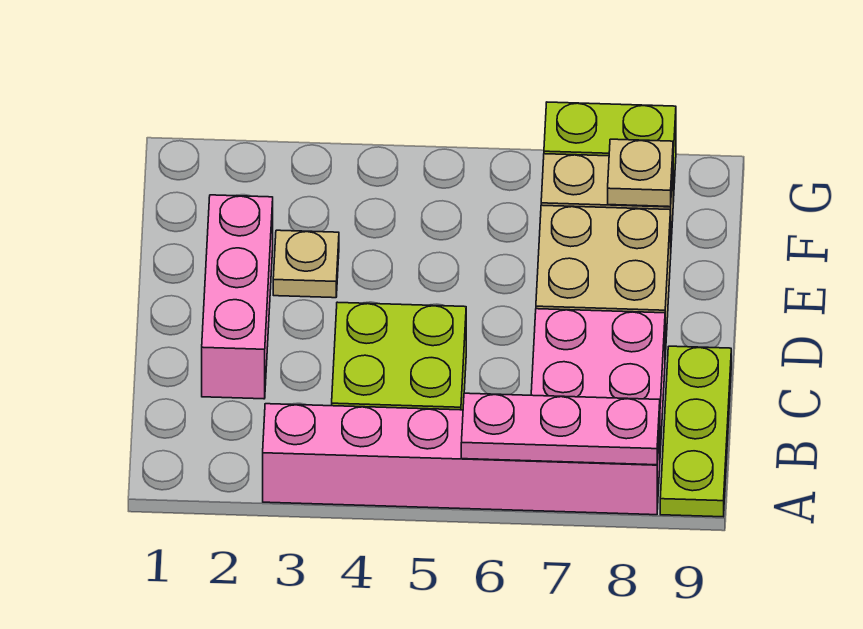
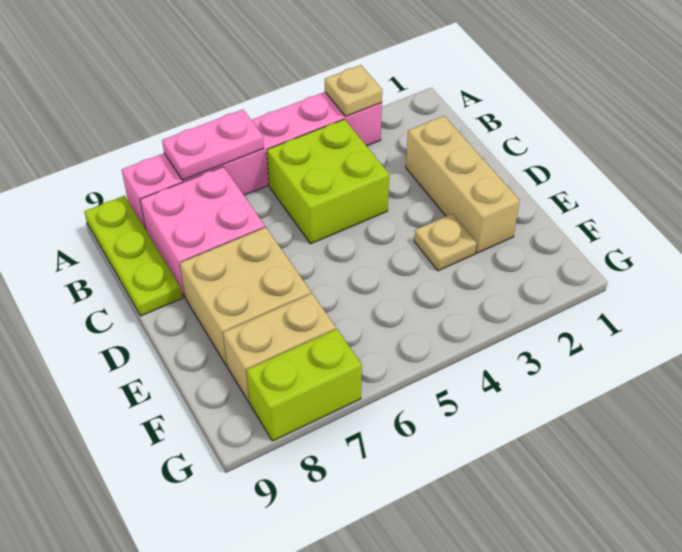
pink plate A6:A8 level 2 -> pink plate A6:A7 level 2
pink brick C2:E2 level 1 -> tan brick C2:E2 level 1
tan plate F8 level 2 -> tan plate A3 level 2

